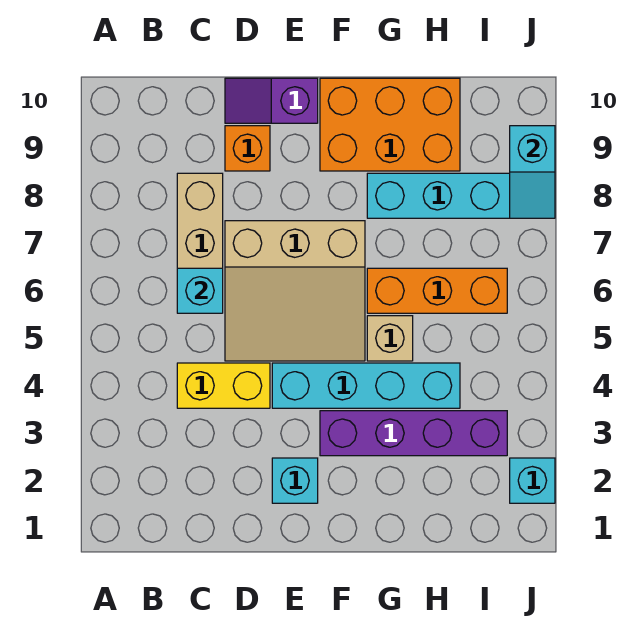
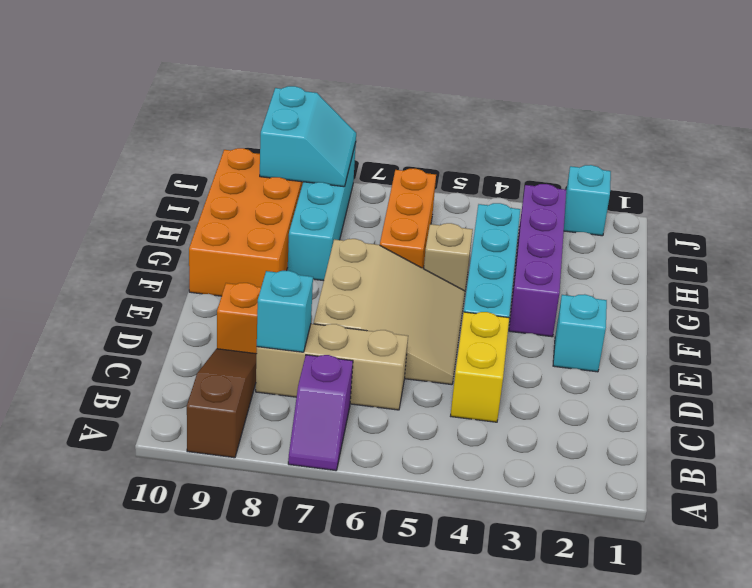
none -> brown slope A9:C9 level 1 top A
cyan brick C6 level 2 -> cyan brick C8 level 2
purple slope D10:E10 level 1 top E -> purple slope A7:B7 level 1 top B
orange brick F9:H10 level 1 -> orange brick F9:I10 level 1
cyan slope J8:J9 level 2 top 9 -> cyan slope I8:J9 level 2 top 9

